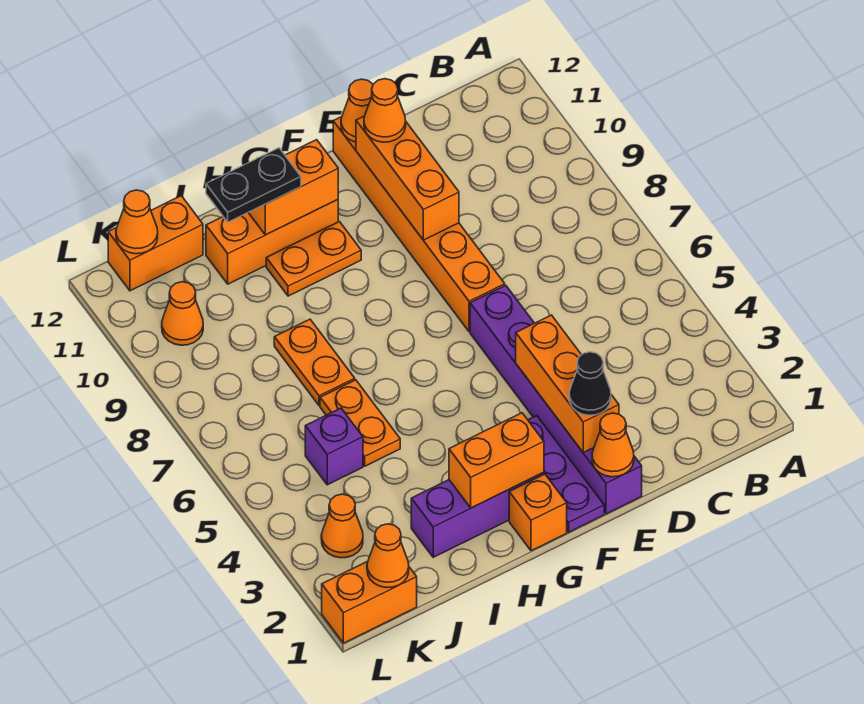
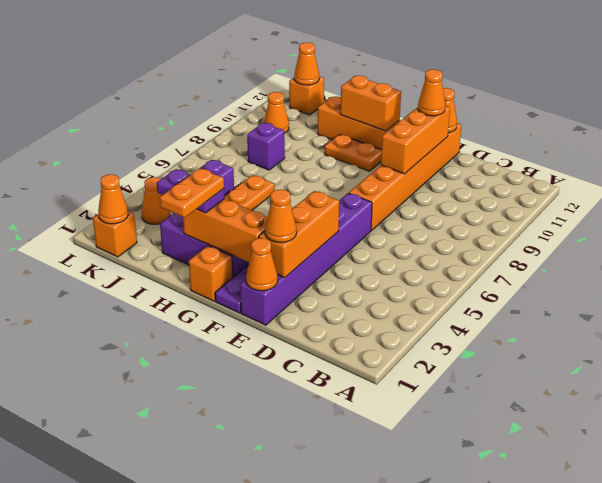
black cone E2 level 3 -> orange cone E2 level 3
orange brick G2:H2 level 2 -> orange brick F2:H2 level 2
none -> purple plate H2:I2 level 3
black plate H11:I11 level 3 -> none
orange plate I7:I8 level 1 -> orange plate H1:H2 level 4
none -> purple brick J8 level 1
orange brick J12:K12 level 1 -> orange brick K12 level 1
orange brick K1:L1 level 1 -> orange brick K1 level 1

